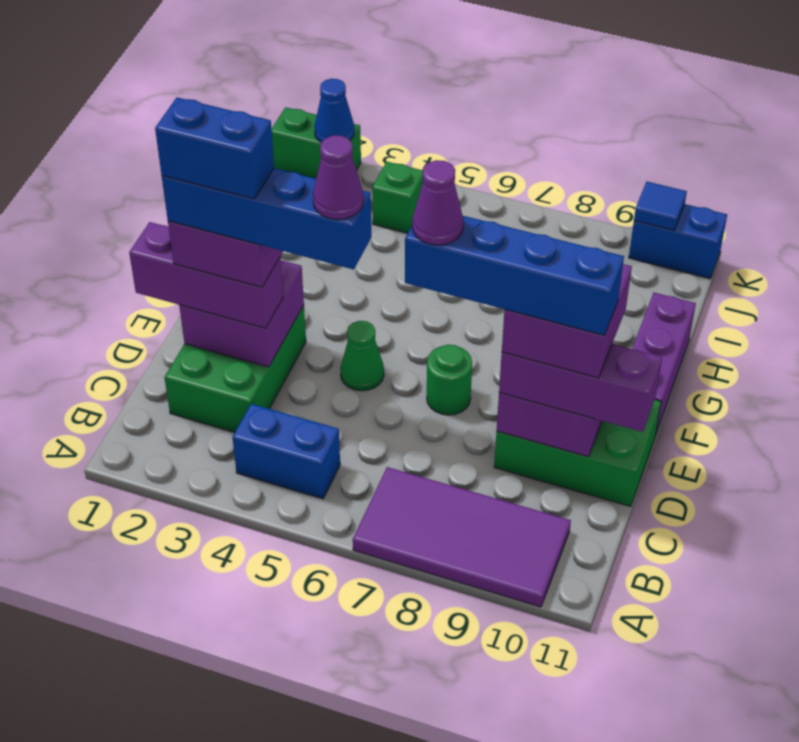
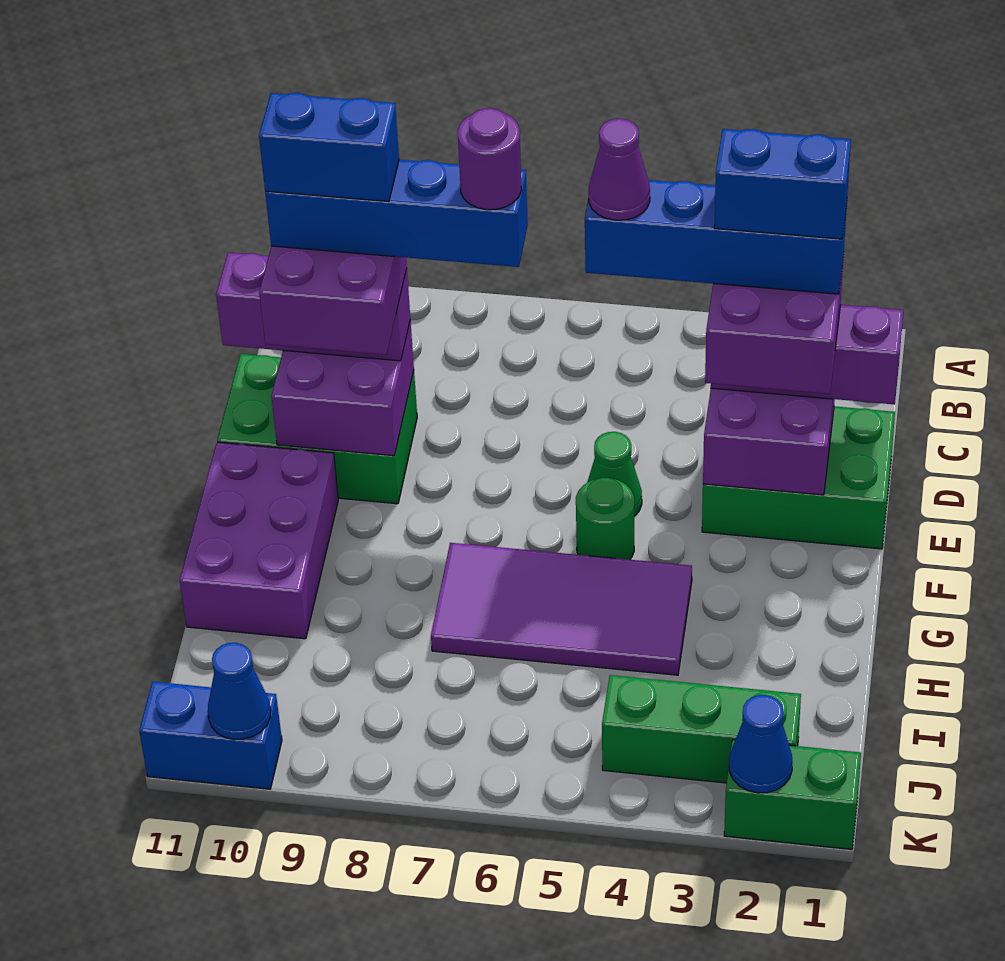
purple tile A7:B10 level 1 -> purple tile G4:H7 level 1
blue brick B4:B5 level 1 -> blue brick D9:D10 level 6
green brick C2:E3 level 1 -> green brick D1:E3 level 1
purple cone D7 level 6 -> purple round brick D7 level 6
green round brick E7 level 1 -> green round brick F5 level 1
purple brick F11:H11 level 1 -> purple brick F10:H11 level 1
green brick J4 level 1 -> green brick J2:J4 level 1
blue tile K10 level 2 -> blue cone K10 level 2

